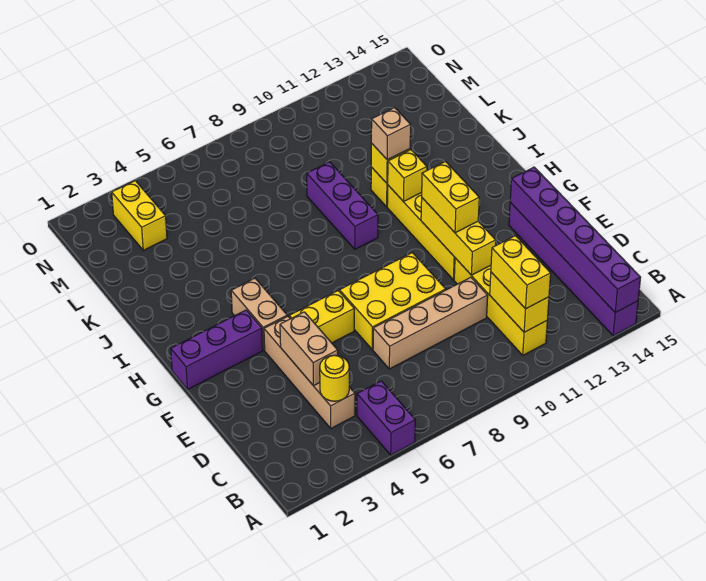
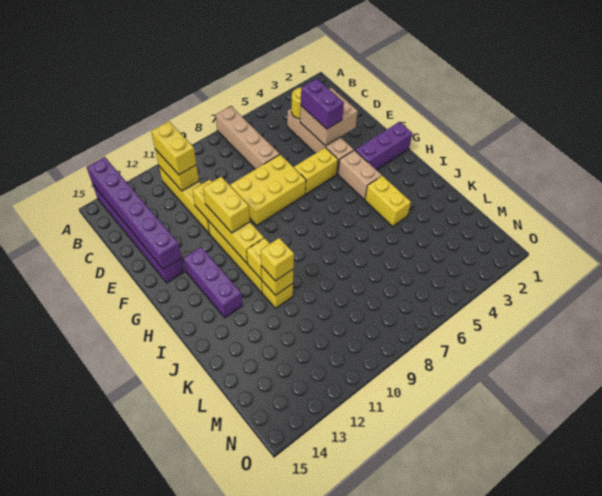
purple brick A5:B5 level 1 -> purple brick D4:E4 level 3
tan brick D4:E4 level 2 -> tan brick D3:E4 level 2
tan brick D7:D10 level 1 -> tan brick A7:D7 level 1
yellow brick E11:G11 level 2 -> yellow brick E11:H11 level 2
purple brick I9:K9 level 1 -> purple brick G13:I13 level 1
tan brick J11 level 3 -> yellow brick J11 level 3
yellow brick M3:N3 level 1 -> yellow brick I4:J4 level 1

